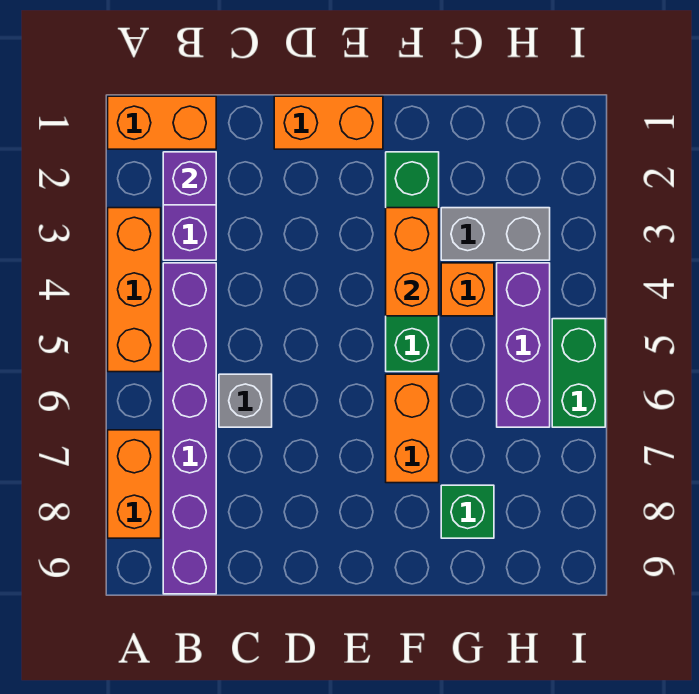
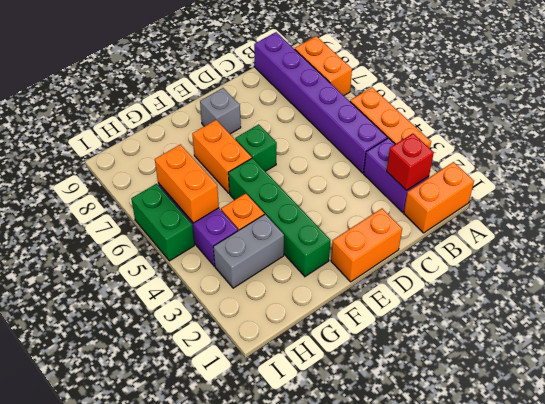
purple brick B2 level 2 -> red brick B2 level 2
grey brick C6 level 1 -> grey brick E8 level 1
orange brick F3:F4 level 2 -> orange brick H5:H6 level 2
green brick G8 level 1 -> green brick E6 level 1

